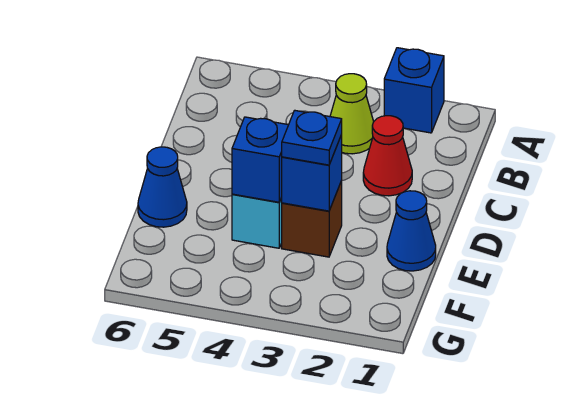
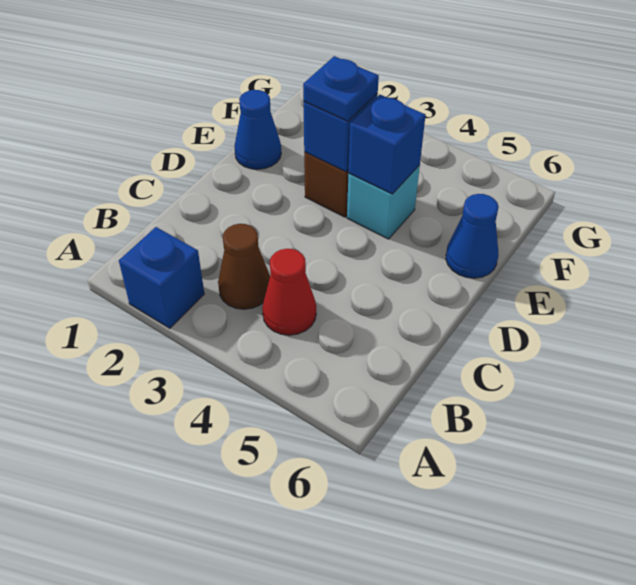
lime cone B3 level 1 -> brown cone B3 level 1
red cone C2 level 1 -> red cone B4 level 1

